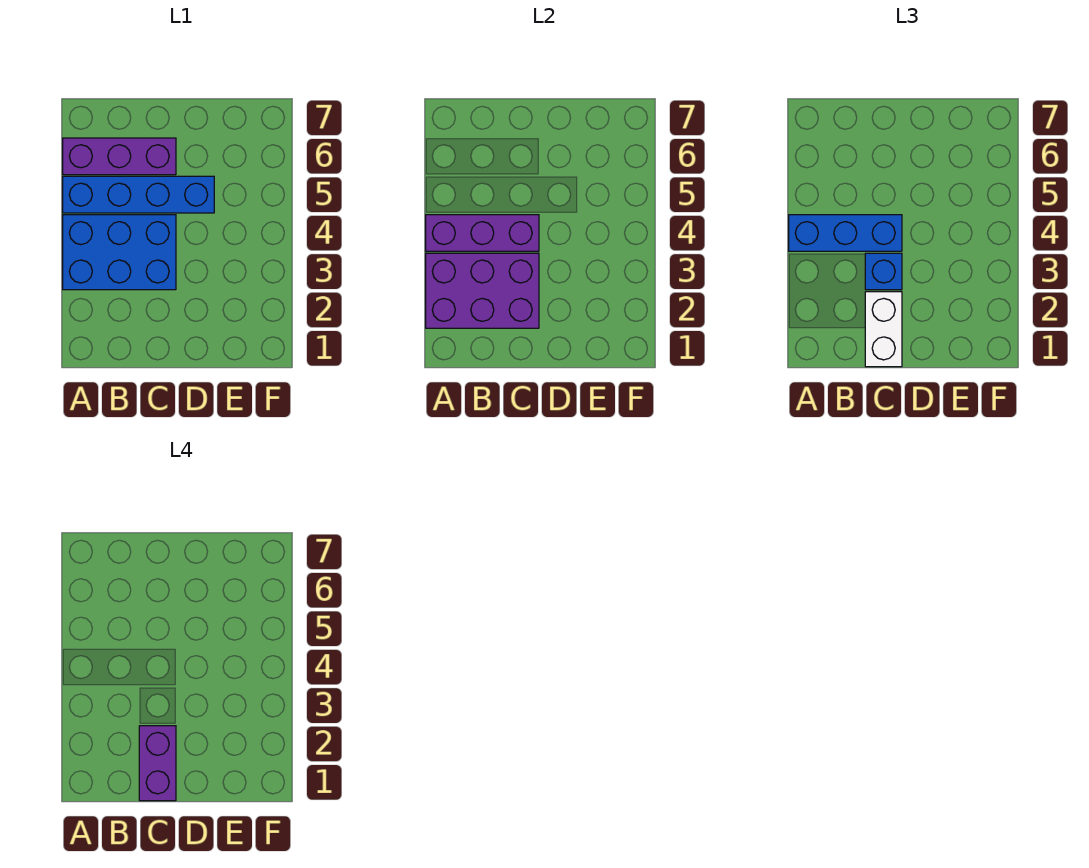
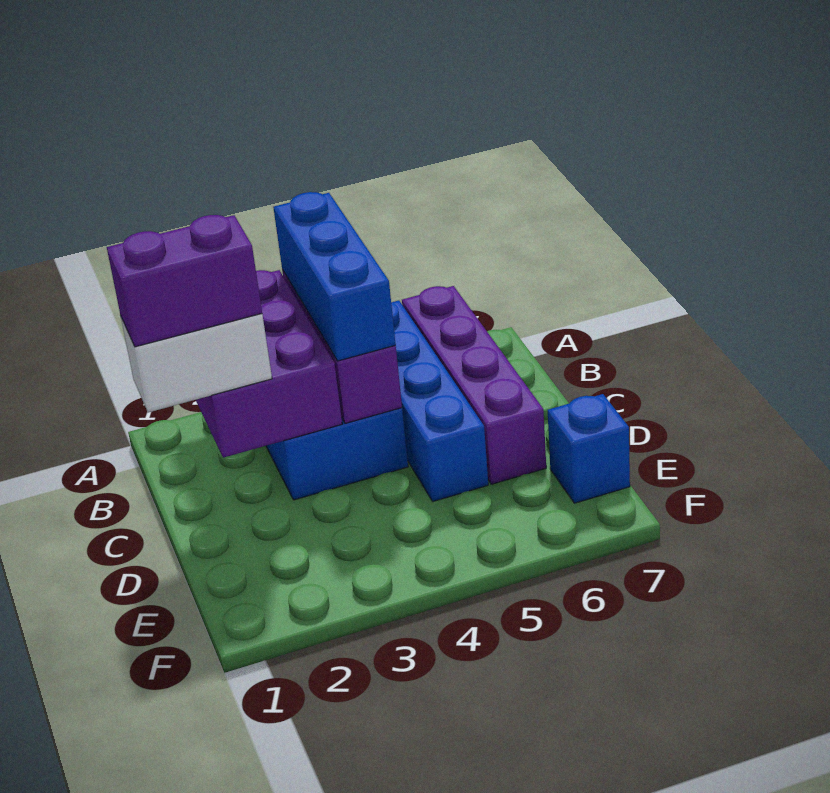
purple brick A6:C6 level 1 -> purple brick A6:D6 level 1
blue brick C3 level 3 -> blue brick E7 level 1

